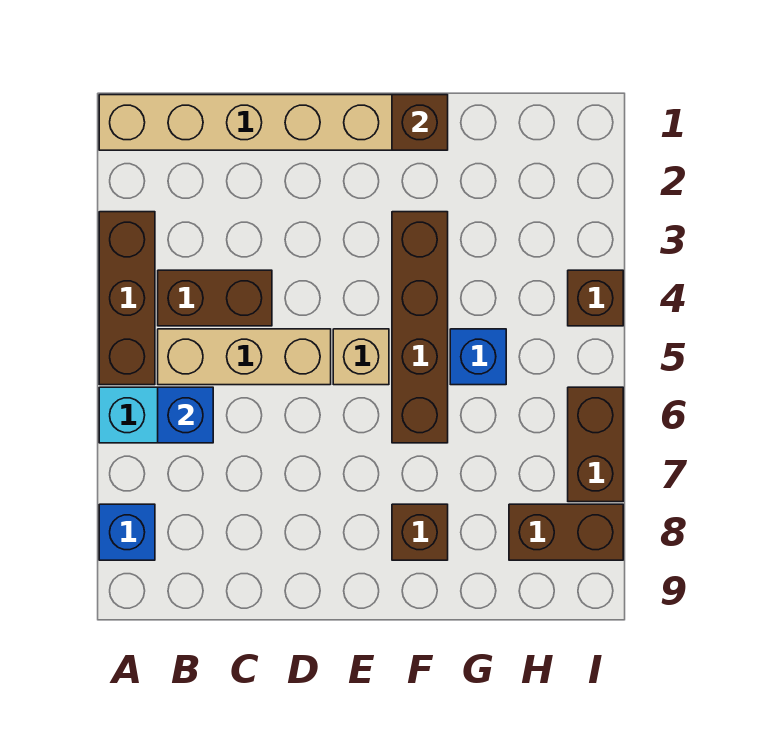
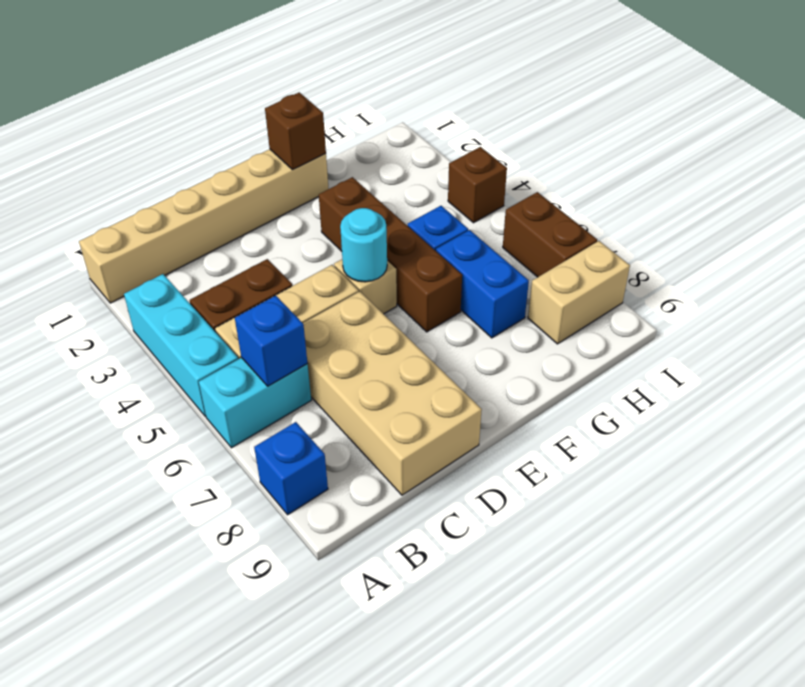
brown brick A3:A5 level 1 -> cyan brick A3:A5 level 1
none -> tan brick C6:D9 level 1
none -> cyan round brick E5 level 2
brown brick F8 level 1 -> none
none -> blue brick G6:G7 level 1
brown brick H8:I8 level 1 -> tan brick H8:I8 level 1

